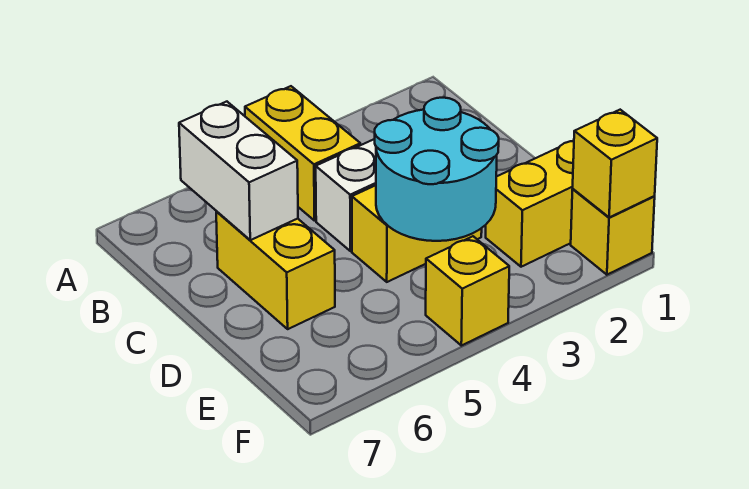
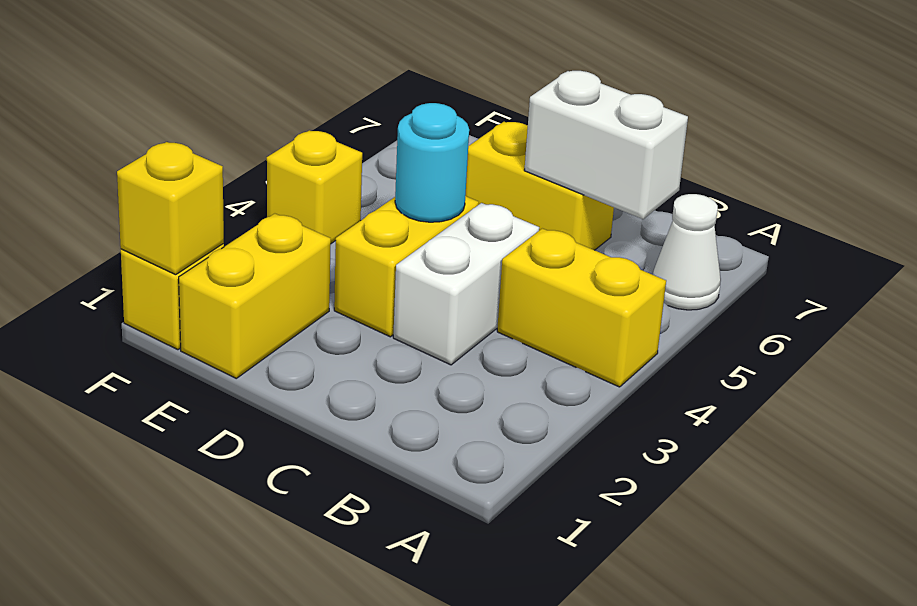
none -> white cone A6 level 1
cyan round brick D3:E4 level 2 -> cyan round brick D4 level 2

